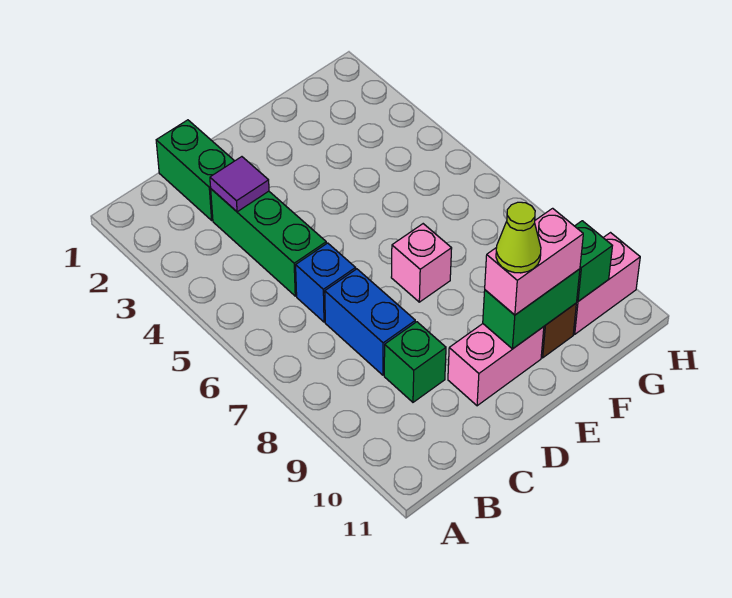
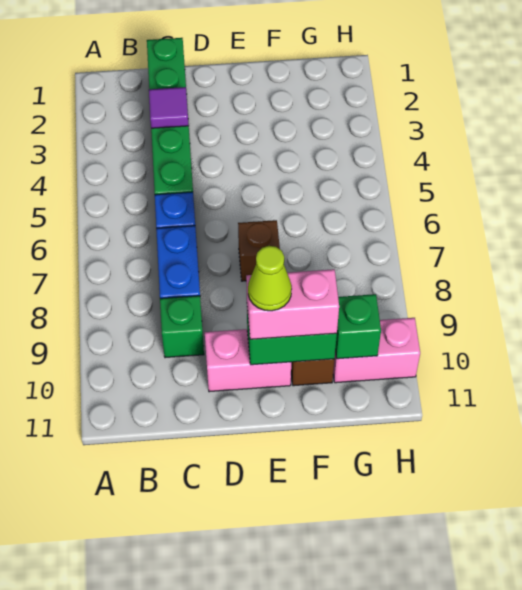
pink brick E7 level 1 -> brown brick E7 level 1

